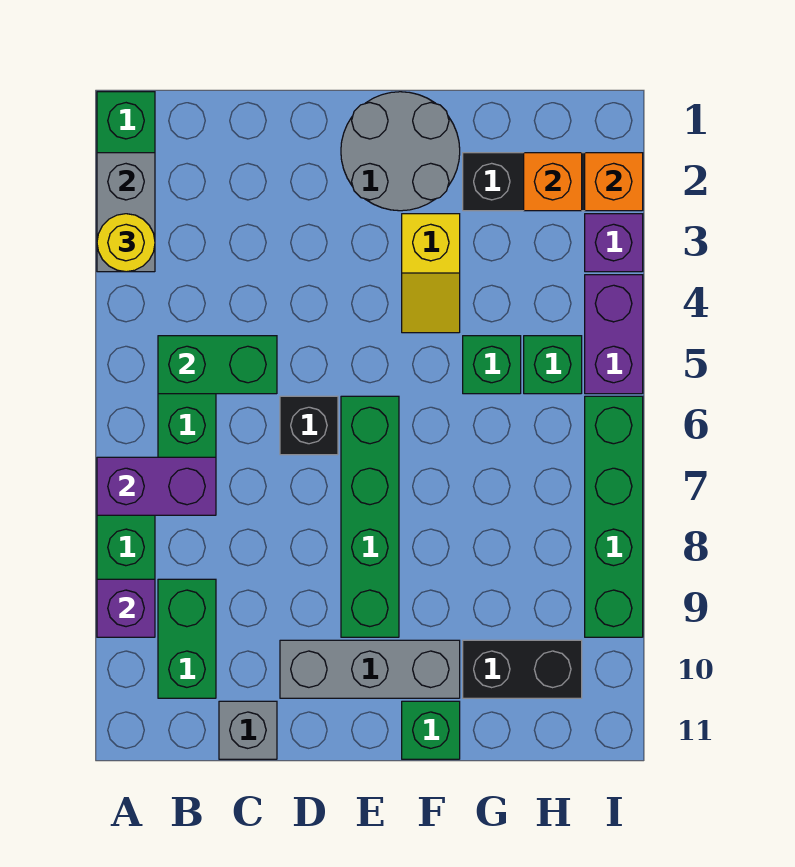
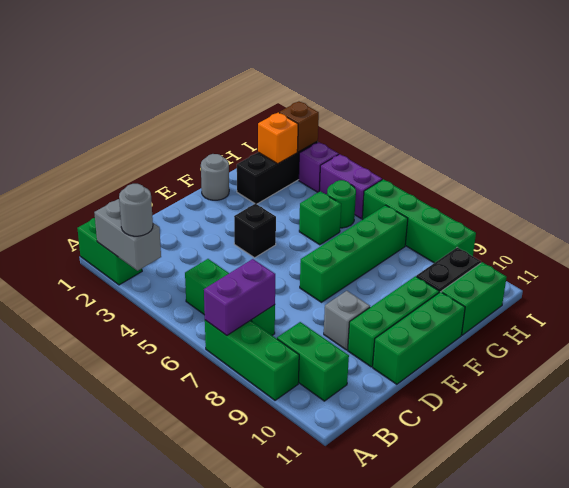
yellow round brick A3 level 3 -> grey round brick A3 level 3
purple brick A9 level 2 -> none
green brick B5:C5 level 2 -> green brick G11:H11 level 1
grey brick C11 level 1 -> grey brick D9 level 1
black brick D6 level 1 -> black brick E4 level 1
grey brick D10:F10 level 1 -> green brick D10:F10 level 1
grey round brick E1:F2 level 1 -> grey round brick F1 level 1
green brick E6:E9 level 1 -> green brick E7:H7 level 1
yellow slope F3:F4 level 1 top 3 -> none
green brick F11 level 1 -> green brick D11:F11 level 1
green brick H5 level 1 -> green round brick H5 level 1
orange brick I2 level 2 -> brown brick I2 level 2

